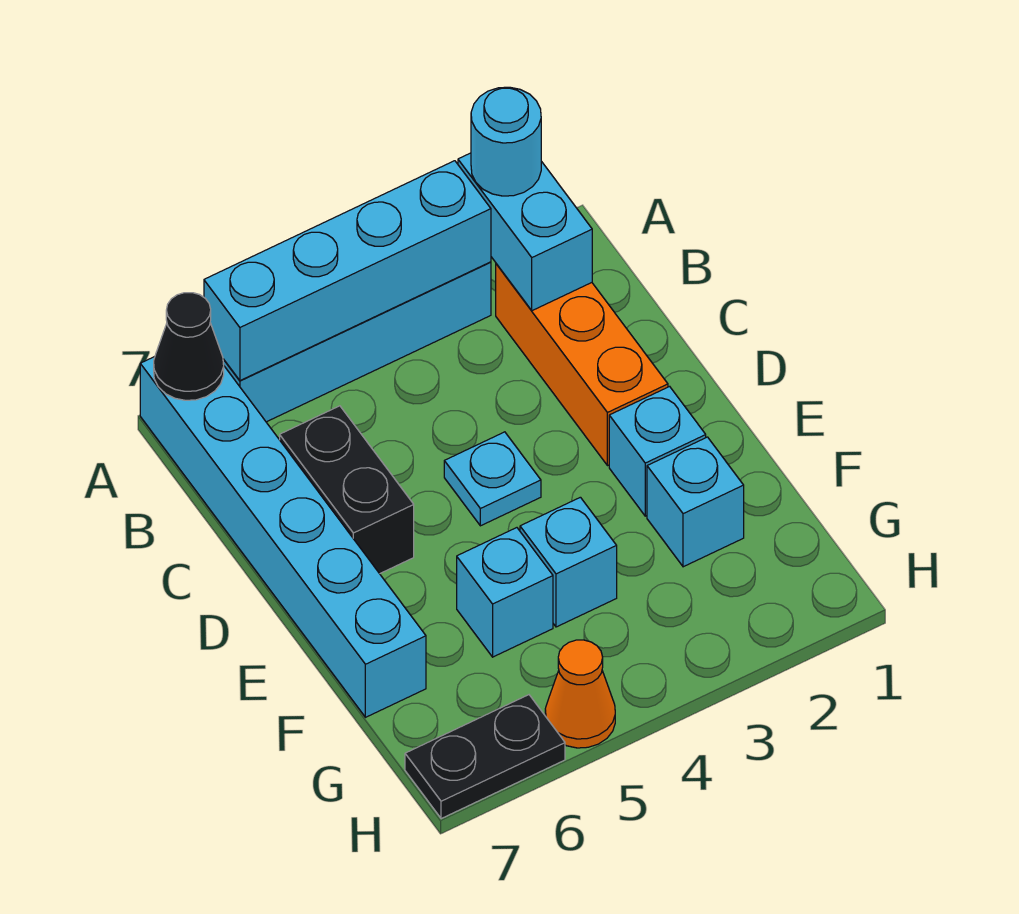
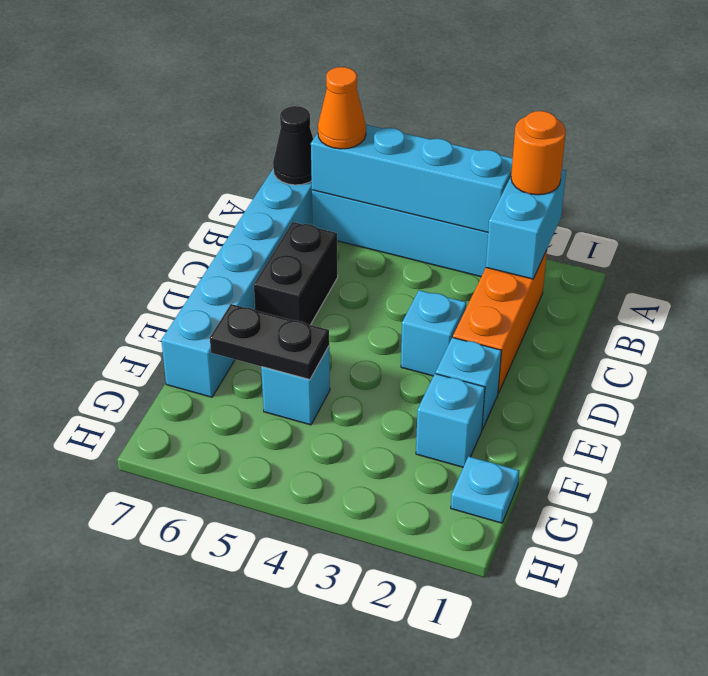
cyan round brick A2 level 3 -> orange round brick A2 level 3
cyan plate D4 level 1 -> cyan plate G1 level 1
cyan brick F4 level 1 -> cyan brick D3 level 1
orange cone H5 level 1 -> orange cone A6 level 3
black plate H6:H7 level 1 -> black plate F5:F6 level 2

